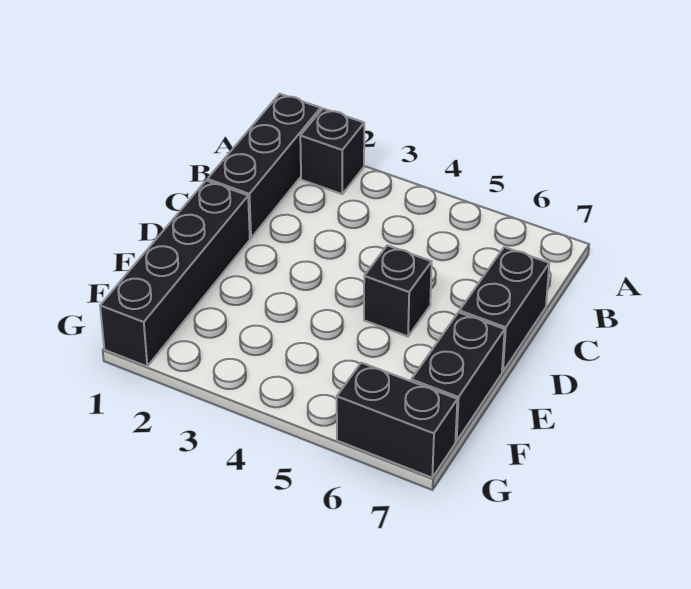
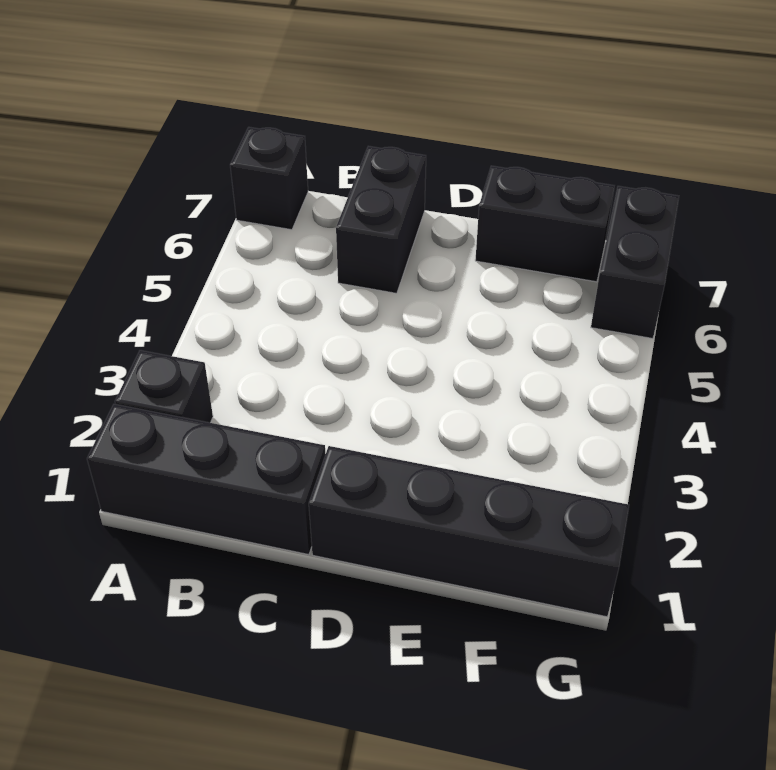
black brick C7:D7 level 1 -> black brick C6:C7 level 1
black brick D5 level 1 -> black brick A7 level 1

